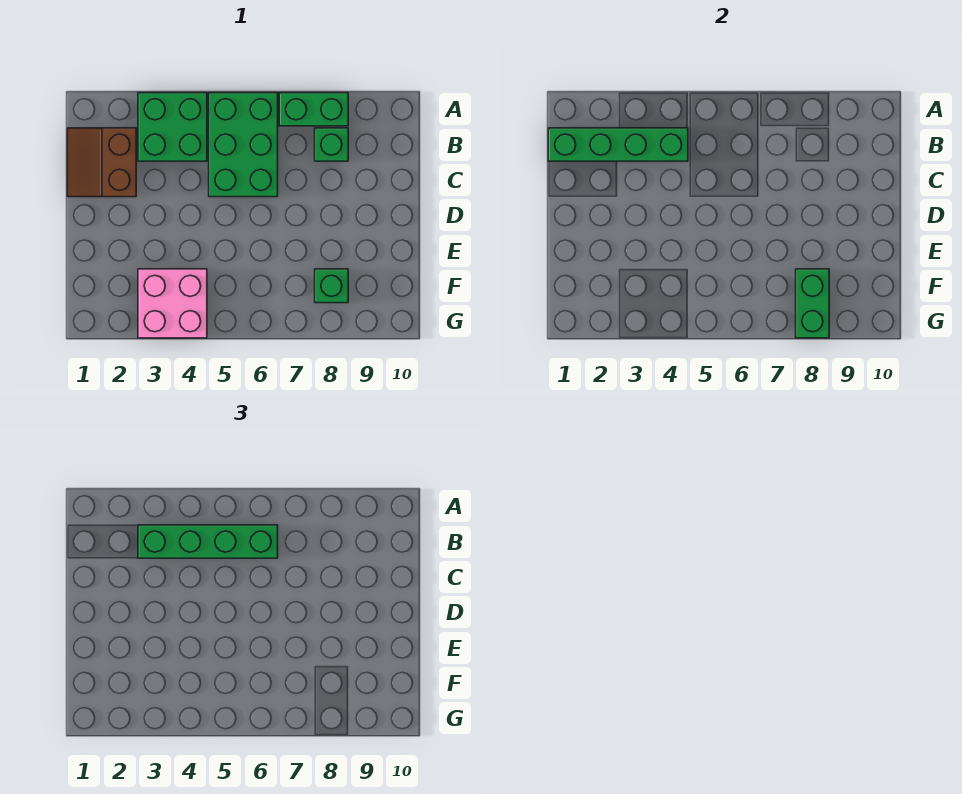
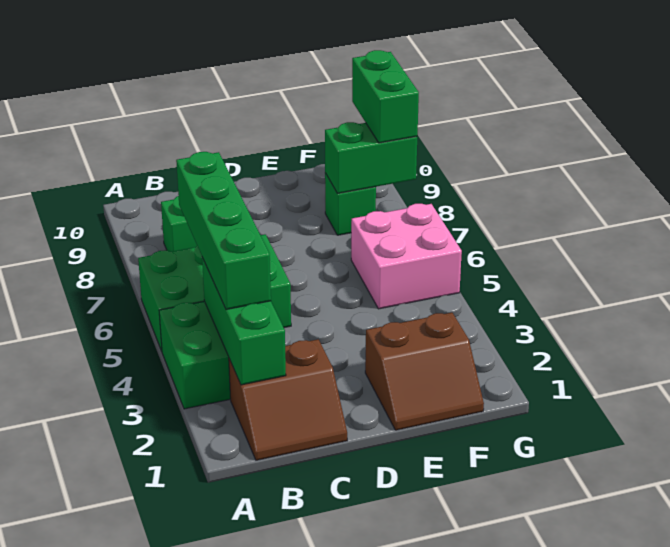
green brick A7:A8 level 1 -> green brick G8:G9 level 3
green brick B1:B4 level 2 -> green brick B2:B4 level 2
none -> brown slope E1:F2 level 1 top 2
pink brick F3:G4 level 1 -> pink brick F5:G6 level 1

